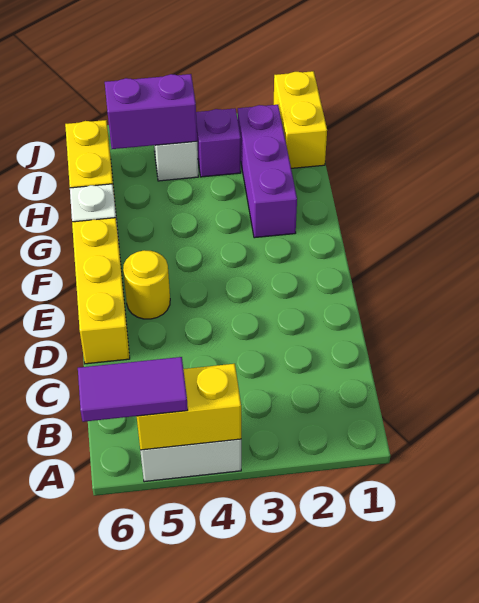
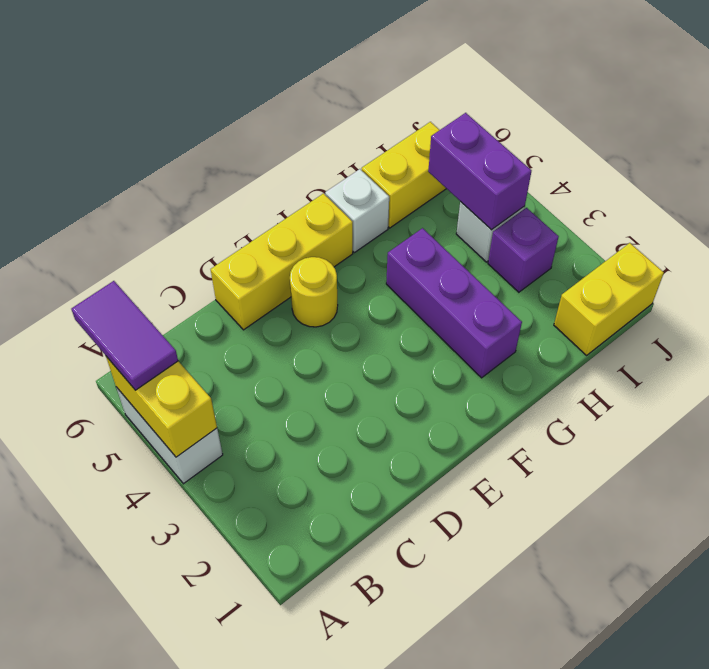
purple brick G2:I2 level 1 -> purple brick G2:G4 level 1

